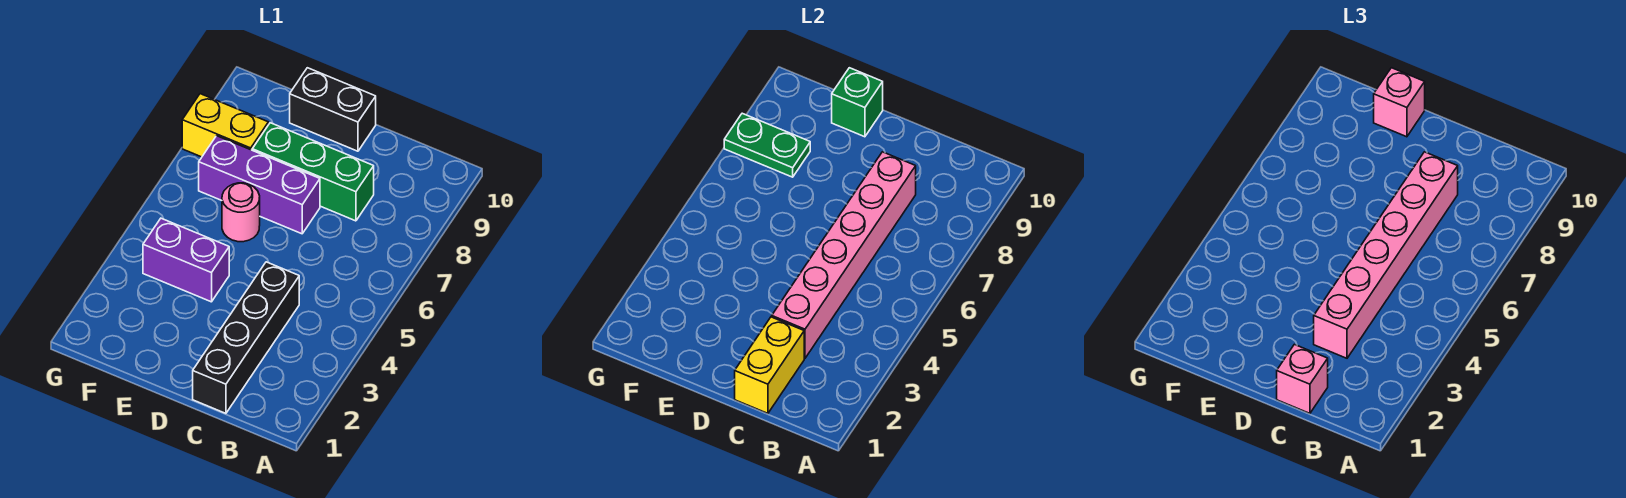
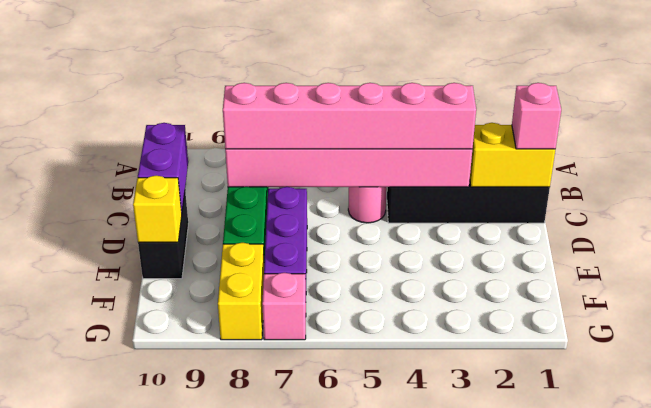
purple brick E4:F4 level 1 -> purple brick C10:D10 level 2
pink round brick E6 level 1 -> pink round brick C5 level 1
green brick E10 level 2 -> yellow brick E10 level 2
pink brick E10 level 3 -> pink brick G7 level 1
green plate F8:G8 level 2 -> none

